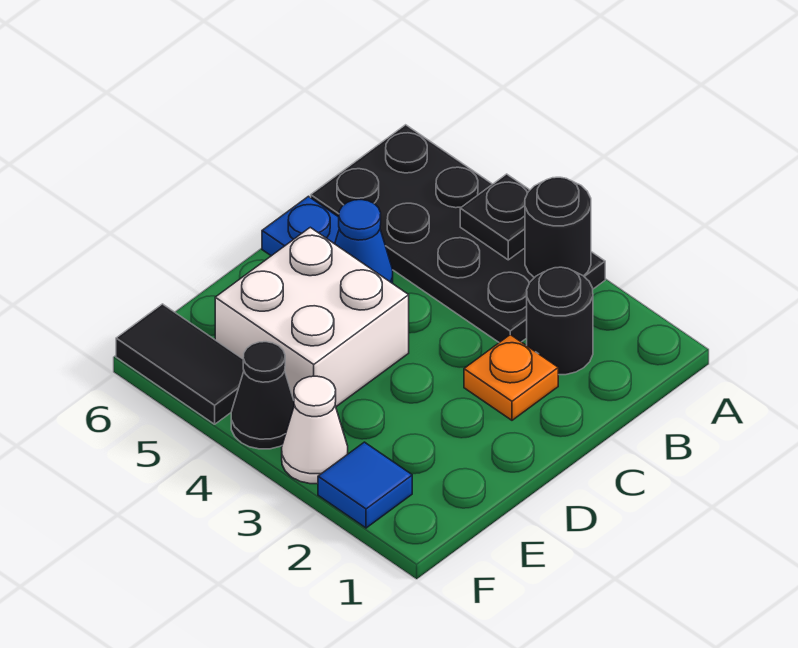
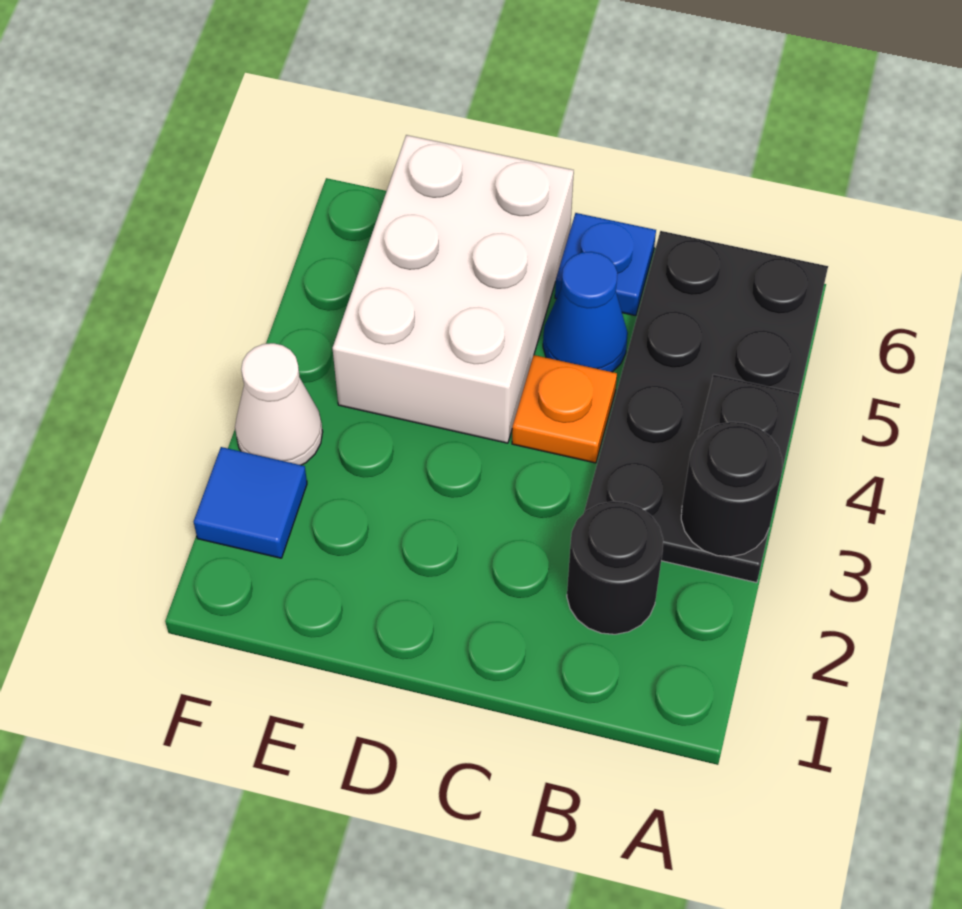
orange plate C2 level 1 -> orange plate C4 level 1
white brick D4:E5 level 1 -> white brick D4:E6 level 1
black cone F4 level 1 -> none
black tile F5:F6 level 1 -> none

